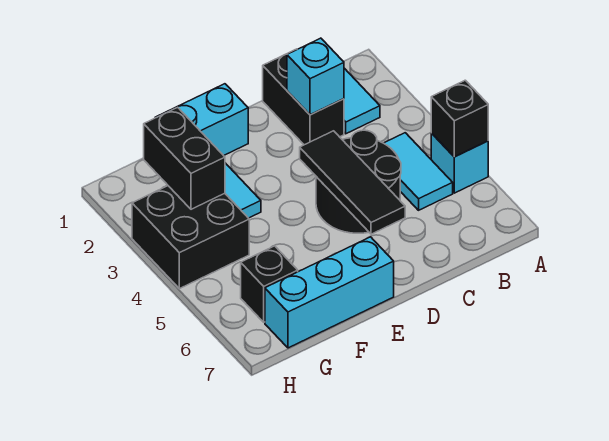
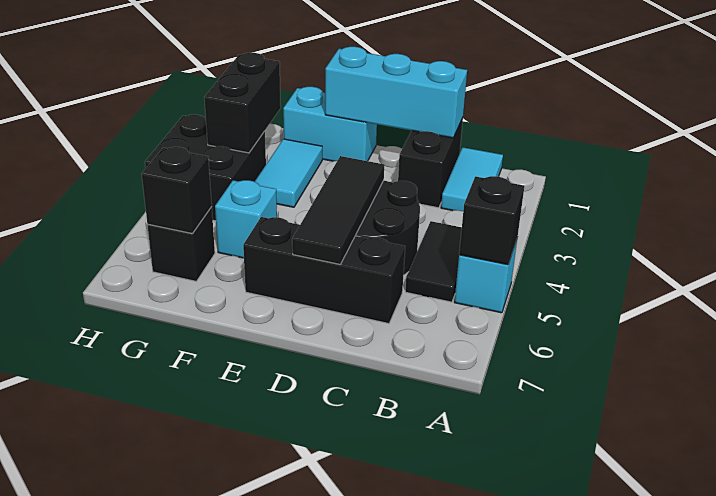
cyan tile B4:B5 level 1 -> black tile B4:B5 level 1
cyan brick C2 level 2 -> cyan brick F5 level 1
none -> black brick C6:E6 level 1
cyan brick E7:G7 level 1 -> cyan brick C1:E1 level 2
none -> black brick G6 level 2

